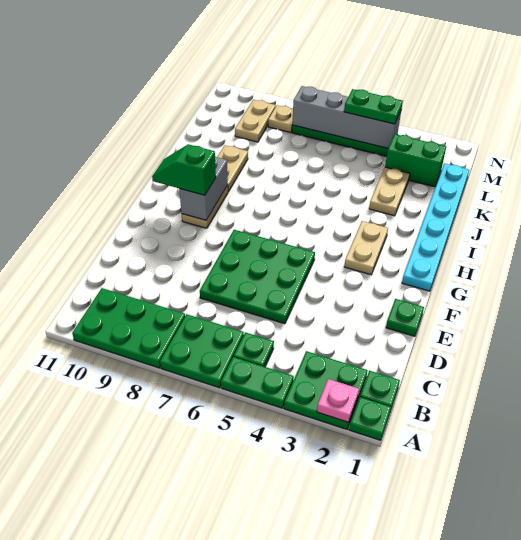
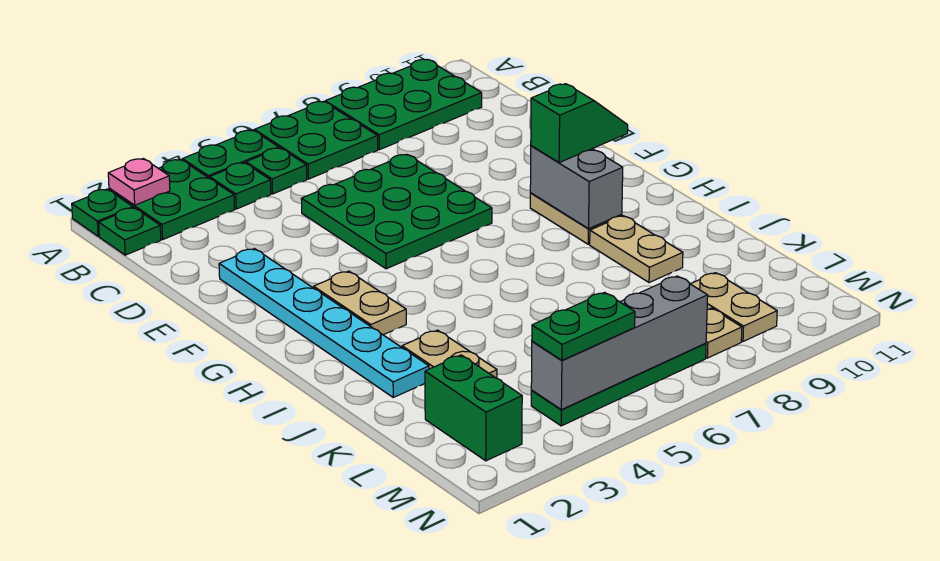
green plate E1 level 1 -> green plate B4 level 1
cyan plate G1:L1 level 1 -> cyan plate E2:J2 level 1
green brick L2:L3 level 1 -> green brick L2:M2 level 1

